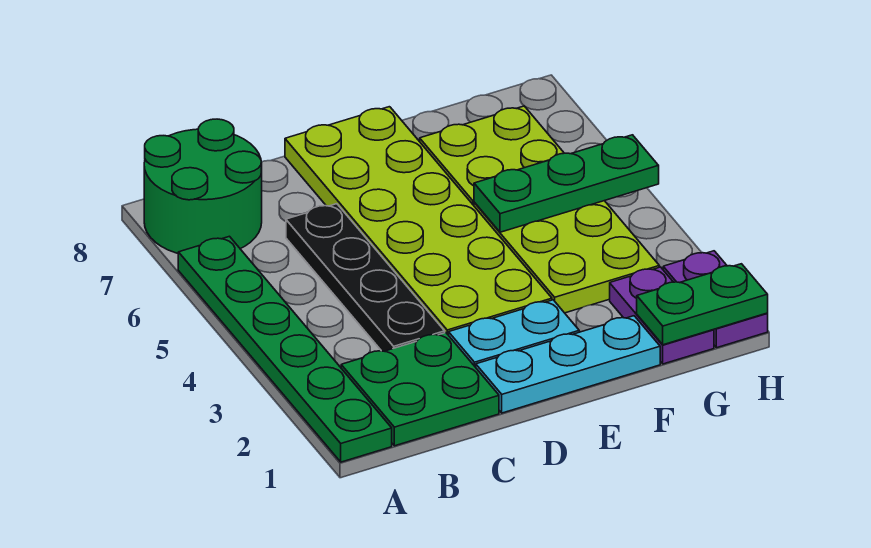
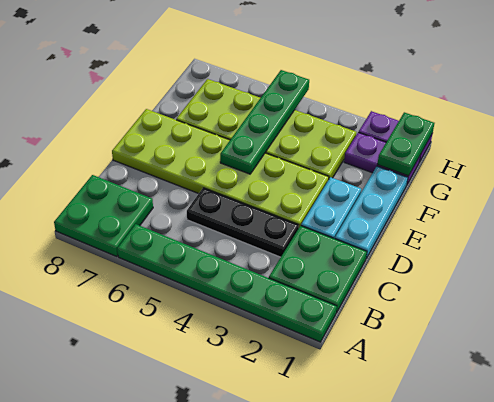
green round brick A7:B8 level 1 -> green plate A7:B8 level 1
black plate C3:C6 level 1 -> black plate C3:C5 level 1
green plate F5:H5 level 2 -> green plate E5:H5 level 2

